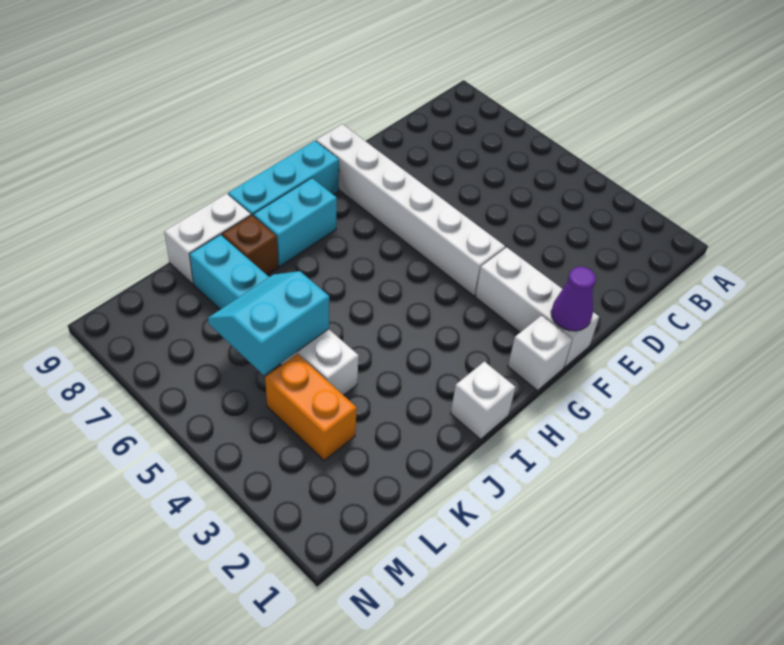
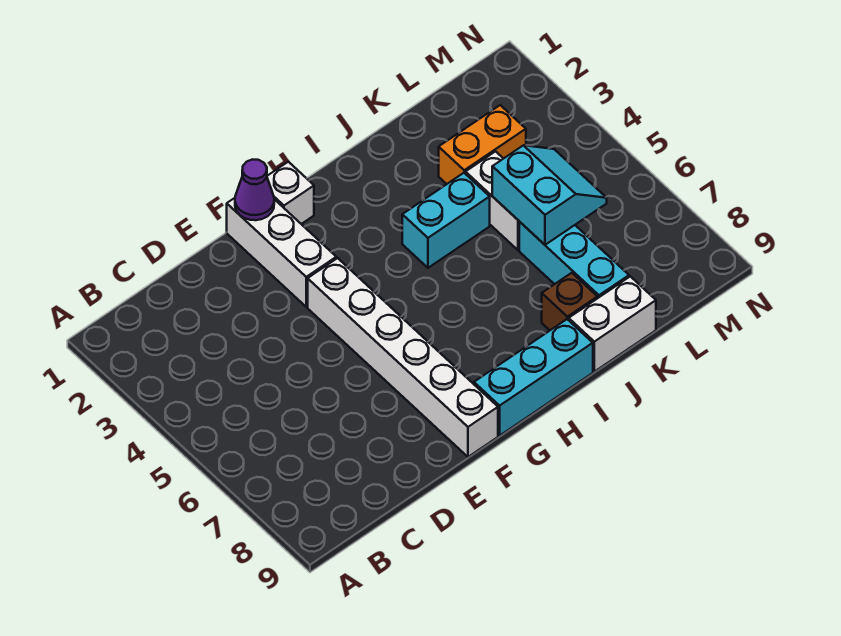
cyan brick H8:I8 level 1 -> cyan brick I4:J4 level 1
white brick I1 level 1 -> none
cyan slope K5:L6 level 2 top 5 -> cyan slope K5:L6 level 2 top K
orange brick L3:L4 level 1 -> orange brick K3:L3 level 1

